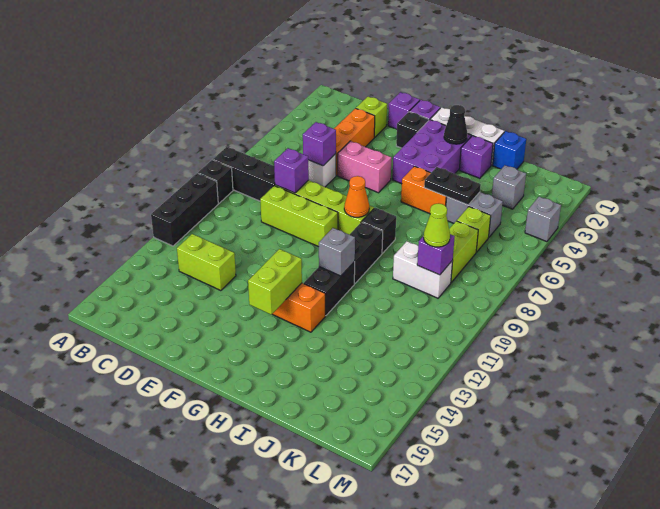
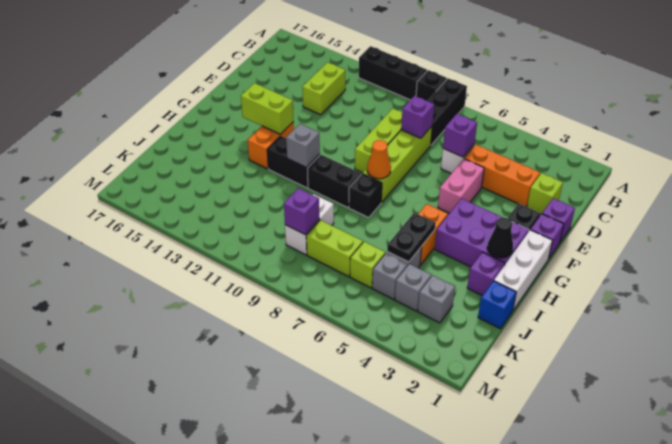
lime cone K9 level 3 -> none
grey brick M4 level 1 -> grey brick K4 level 1

